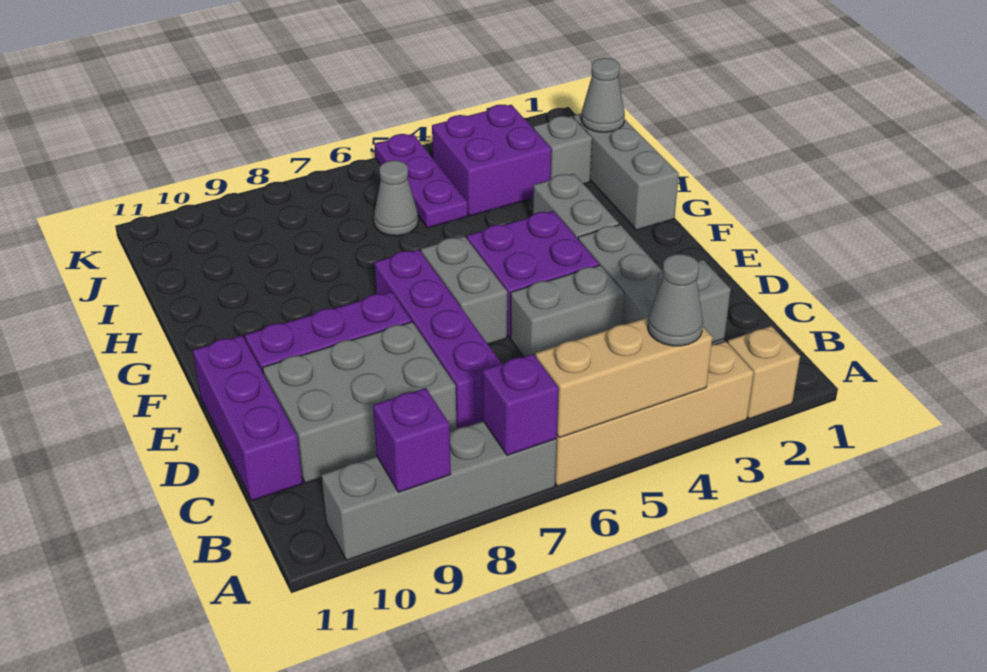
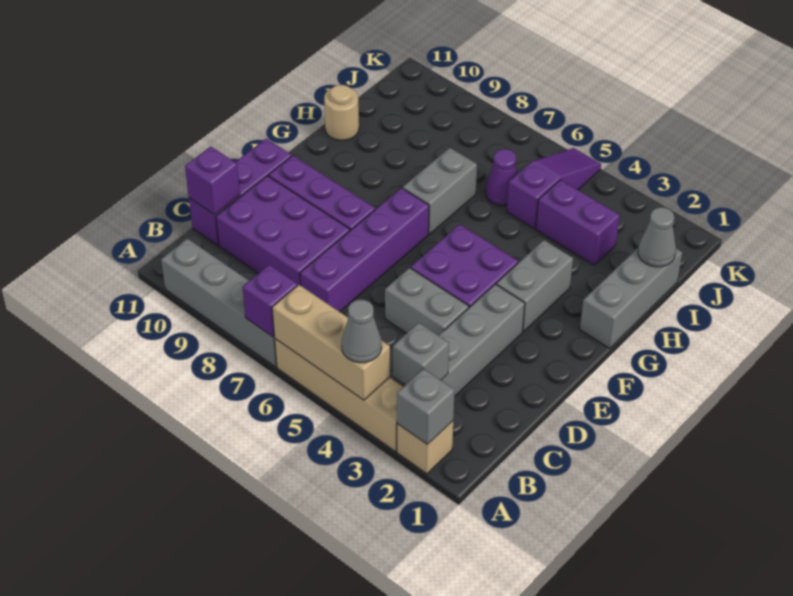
purple brick A9 level 2 -> purple brick C11 level 2
grey brick C8:D10 level 1 -> purple brick C8:D10 level 1
grey brick E6:F6 level 1 -> grey brick G7:H7 level 1
none -> tan round brick H11 level 1
grey brick I2 level 1 -> grey brick A2 level 2
purple brick I3:J4 level 1 -> purple brick I3:I4 level 1
purple plate I5:K5 level 1 -> purple slope I5:K5 level 1 top I
grey cone I6 level 1 -> purple cone I6 level 1

